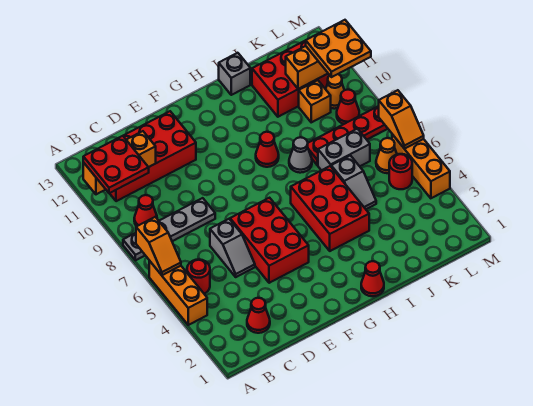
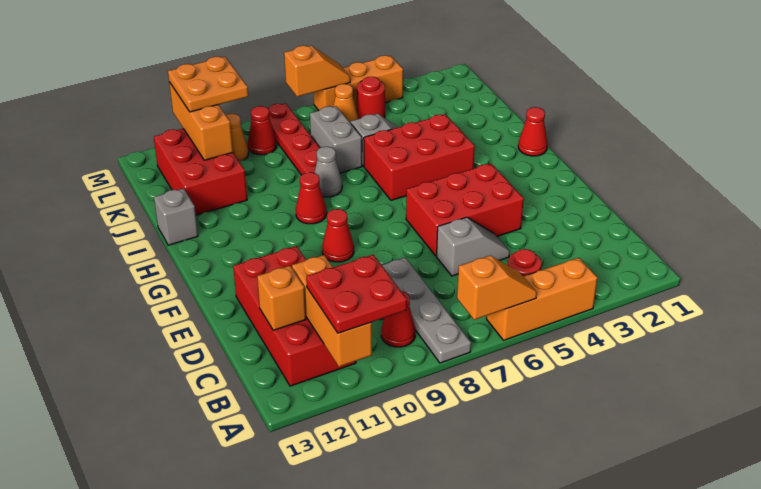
red cone C2 level 1 -> red cone F9 level 1
orange brick K10 level 1 -> orange brick C12 level 2

